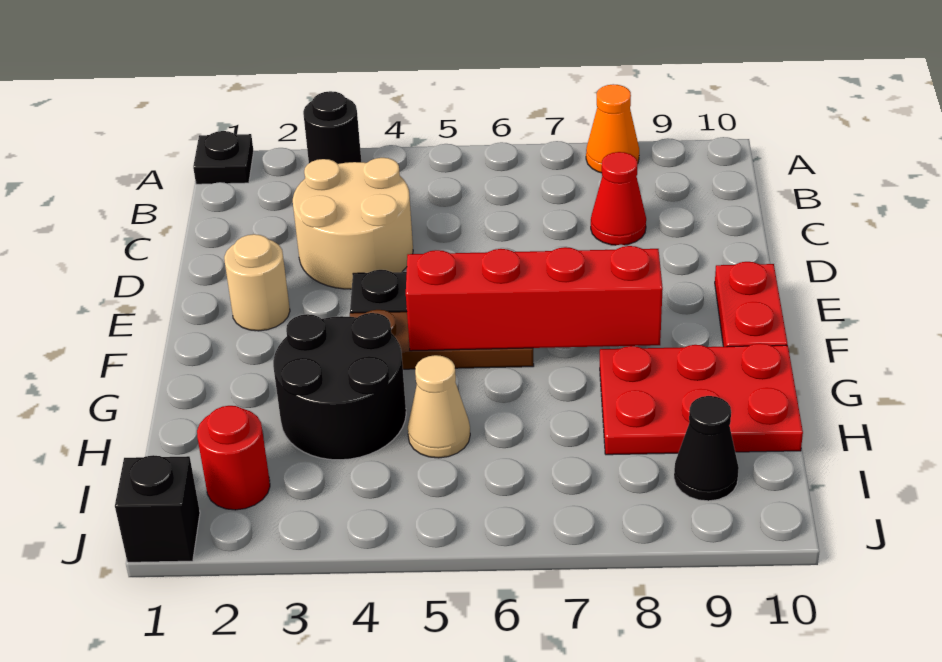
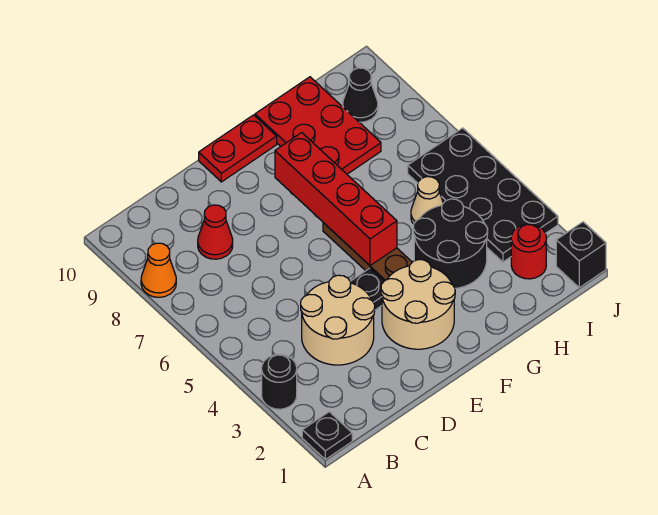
tan round brick E2 level 1 -> tan round brick E2:F3 level 1
none -> black plate I3:J6 level 1

